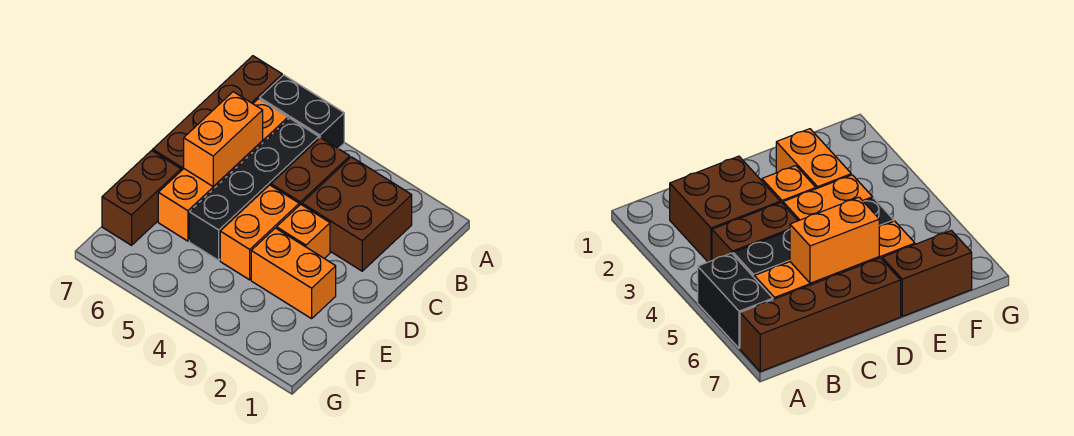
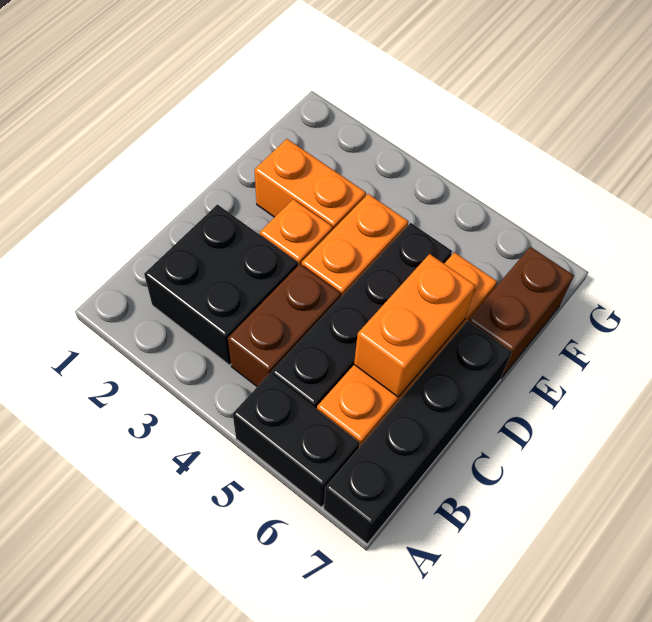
brown brick A7:D7 level 1 -> black brick A7:D7 level 1
brown brick B2:C3 level 1 -> black brick B2:C3 level 1

